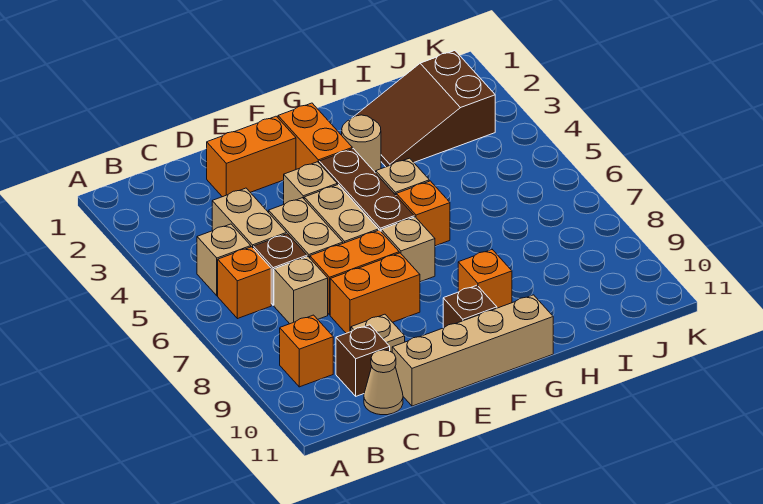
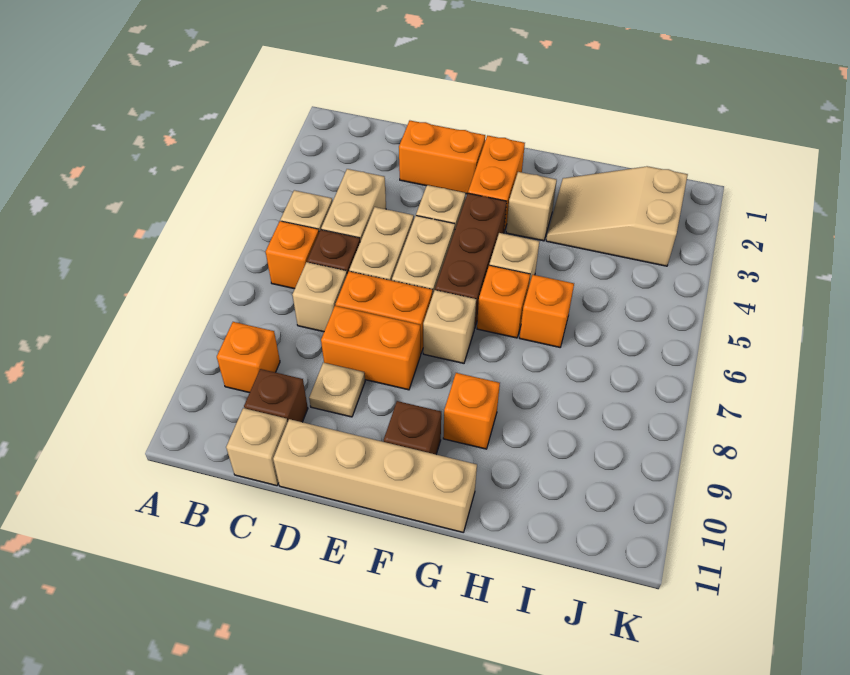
tan cone C11 level 1 -> tan brick C11 level 1
tan round brick G3 level 1 -> tan brick G3 level 1
brown slope H2:J3 level 1 top J -> tan slope H2:J3 level 1 top J
none -> orange brick H6 level 1

